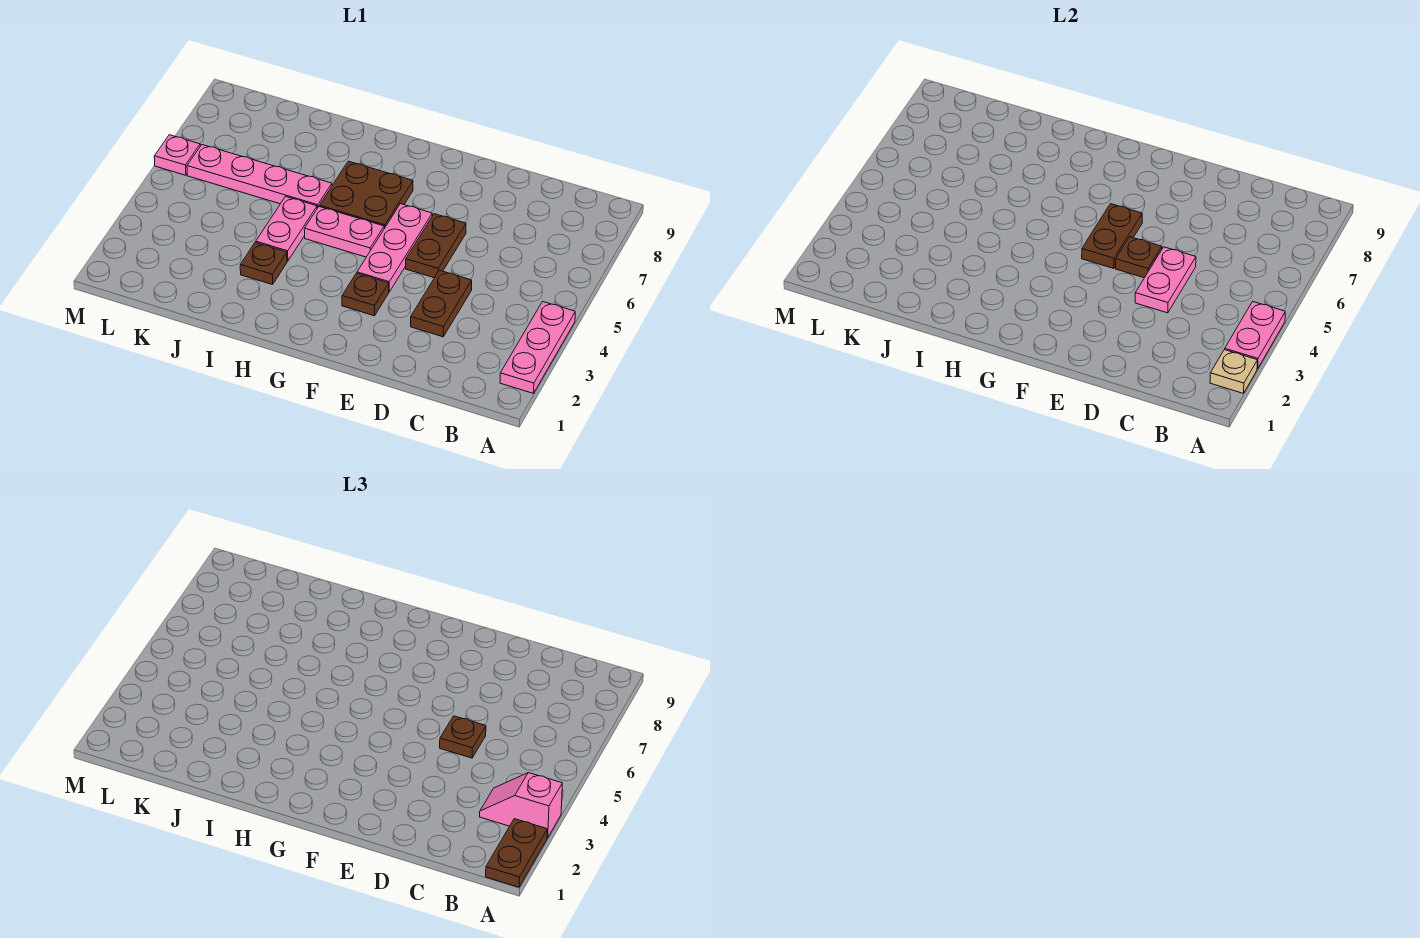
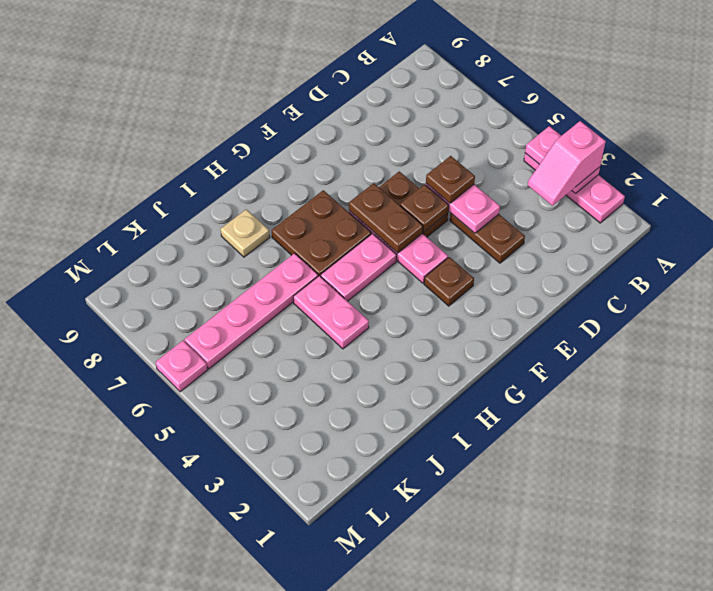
brown plate A1:A2 level 3 -> none
tan plate A2 level 2 -> tan plate I8 level 1
brown plate I3 level 1 -> none

